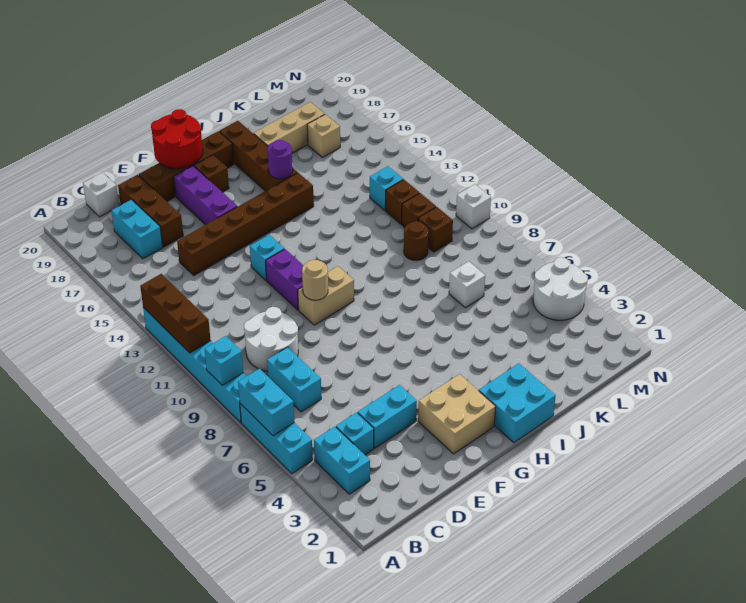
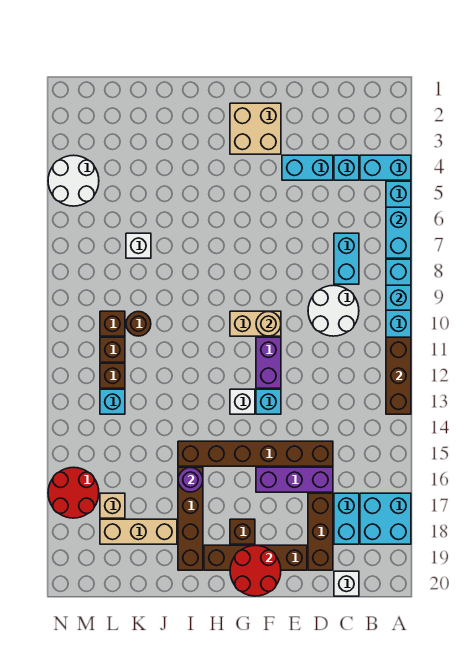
cyan brick B3:B4 level 1 -> cyan brick A4:B4 level 1
purple brick F16:F18 level 1 -> purple brick D16:F16 level 1
cyan brick H1:I2 level 1 -> cyan brick A17:B18 level 1
none -> red round brick M16:N17 level 1
white brick N10 level 1 -> white brick G13 level 1

